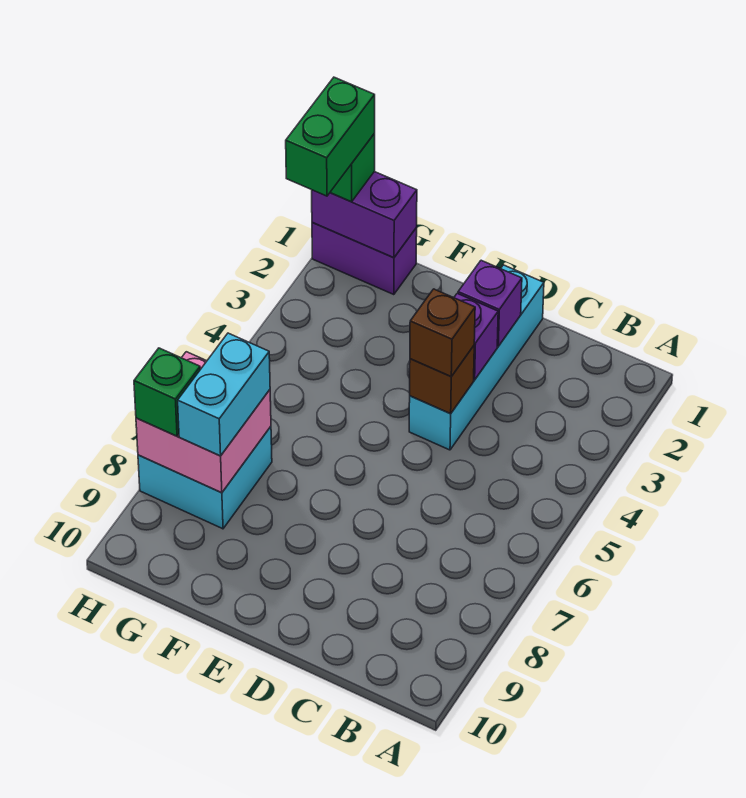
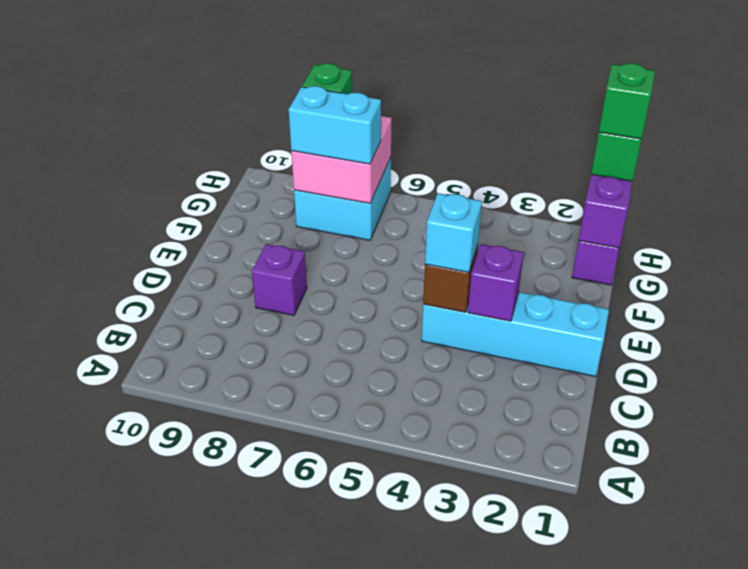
purple brick D2 level 2 -> purple brick D8 level 1
brown brick D4 level 3 -> cyan brick D4 level 3
green brick H1:H2 level 4 -> green brick H1 level 4

